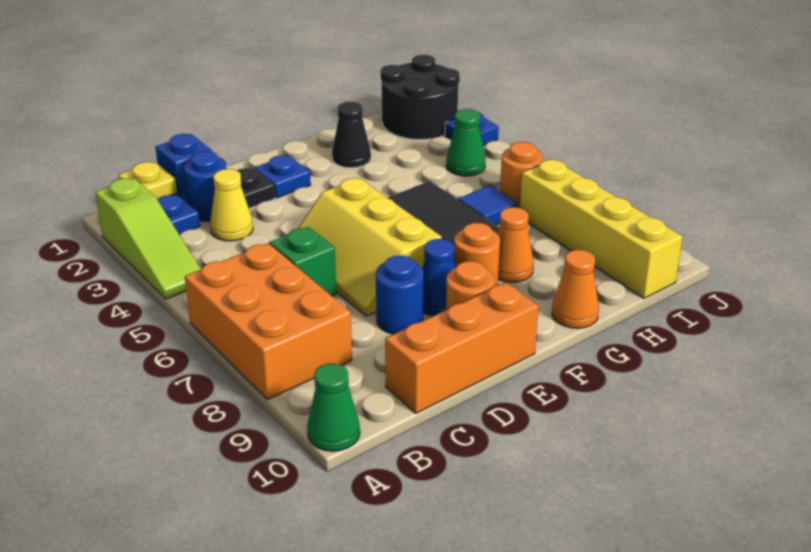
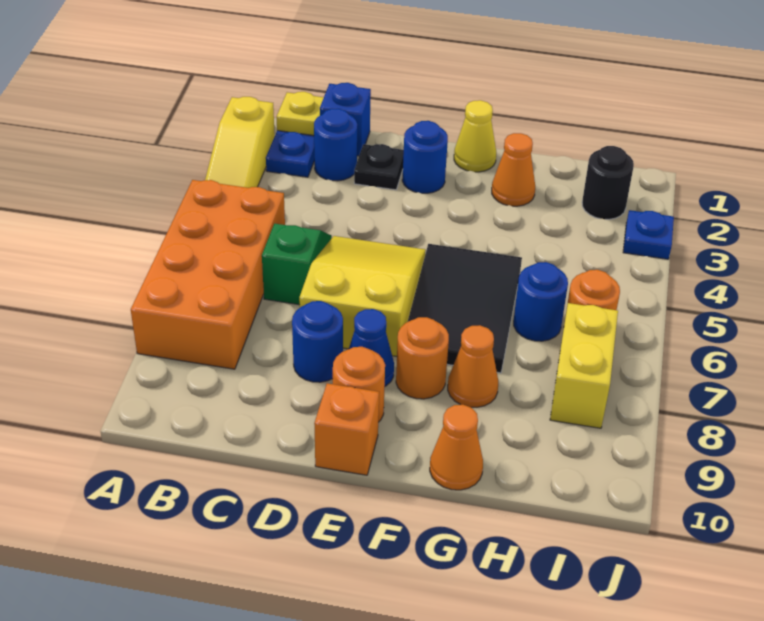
lime slope A2:A4 level 1 top 2 -> yellow slope A2:A4 level 1 top 2
orange brick A6:B8 level 1 -> orange brick A5:B8 level 1
green cone A10 level 1 -> none
yellow cone C3 level 1 -> yellow cone F1 level 1
orange brick C10:E10 level 1 -> orange brick E10 level 1
yellow slope D5:E7 level 1 top E -> yellow slope D5:E7 level 1 top 7
blue plate E2 level 1 -> blue round brick E2 level 1
black cone G2 level 1 -> orange cone G2 level 1
blue tile H6 level 1 -> blue round brick H6 level 1
black round brick I1:J2 level 1 -> black round brick I2 level 1
green cone I4 level 1 -> none
yellow brick I7:I10 level 1 -> yellow brick I7:I8 level 1

